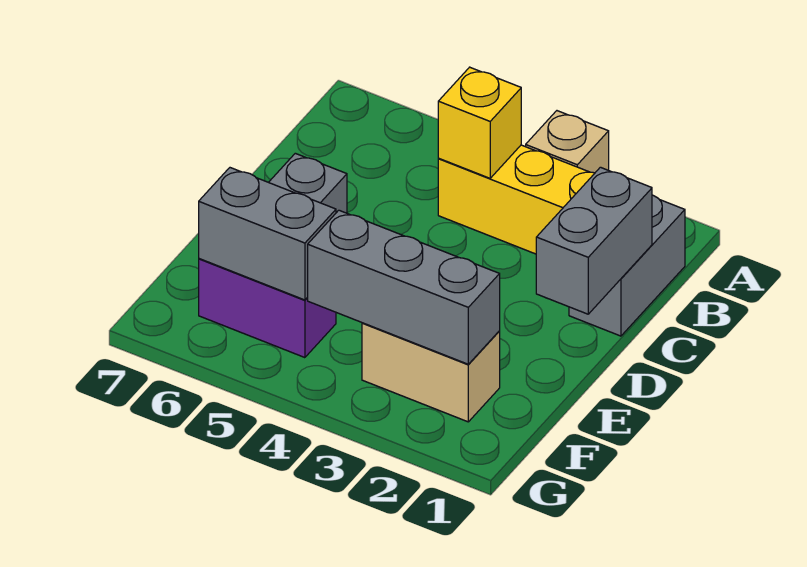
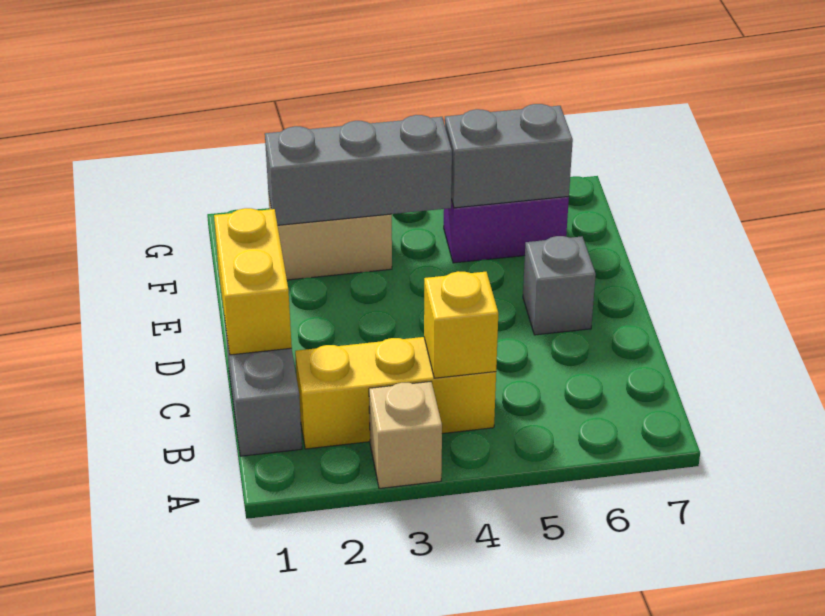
grey brick C1:D1 level 2 -> yellow brick C1:D1 level 2

